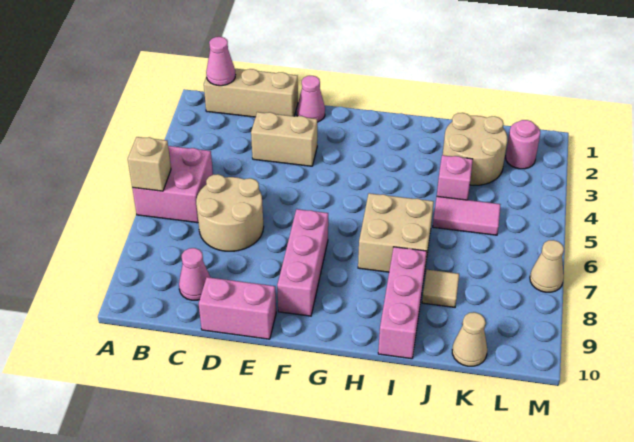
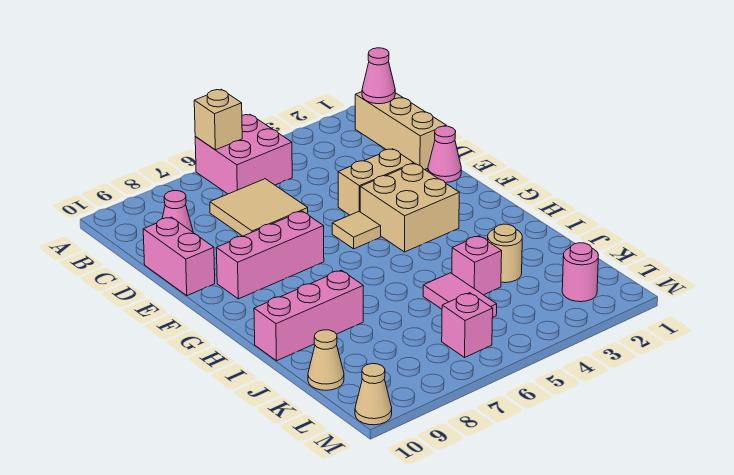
tan round brick C6:D7 level 1 -> tan tile C6:D7 level 1
tan brick D3:E3 level 1 -> tan brick E3:E4 level 1
tan brick H6:I7 level 1 -> tan brick F3:G4 level 1
tan round brick J2:K3 level 1 -> tan round brick J3 level 1
tan tile J8 level 1 -> tan tile F5 level 1
none -> pink brick L6 level 1
tan cone M7 level 1 -> tan cone M10 level 1

